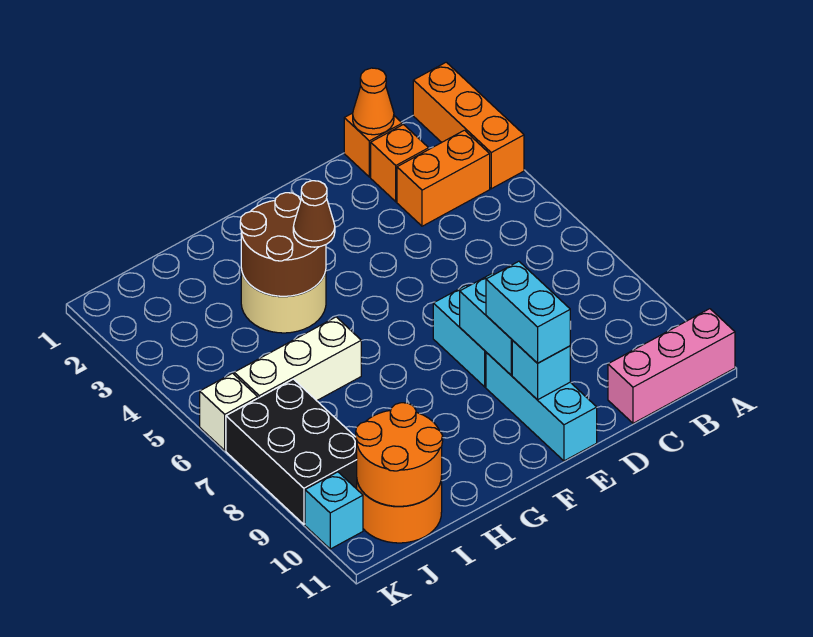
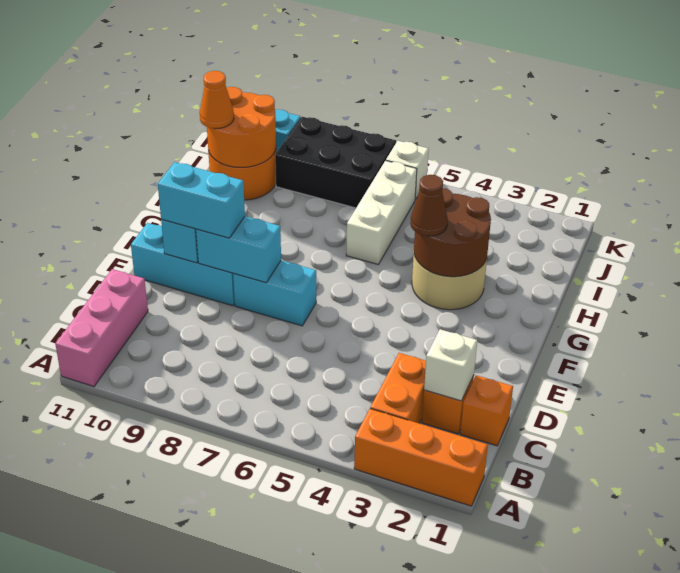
orange cone C1 level 2 -> orange cone I11 level 3
none -> white brick C2 level 2

